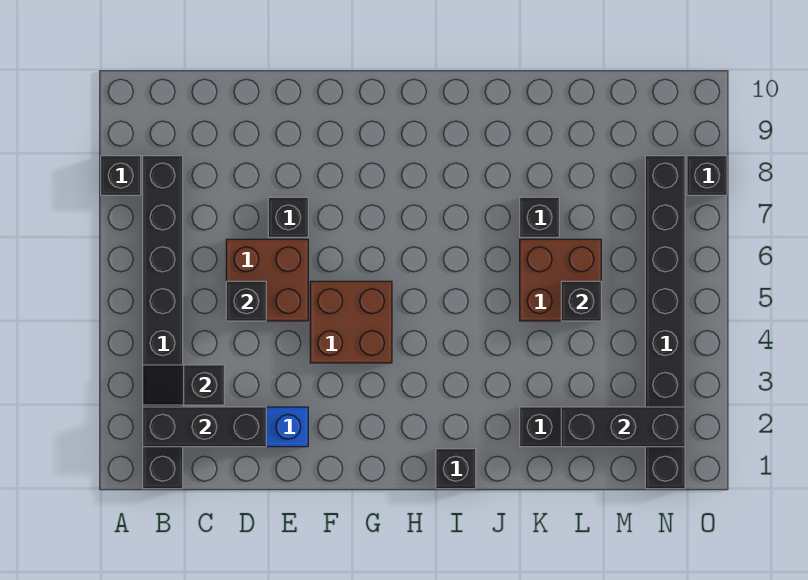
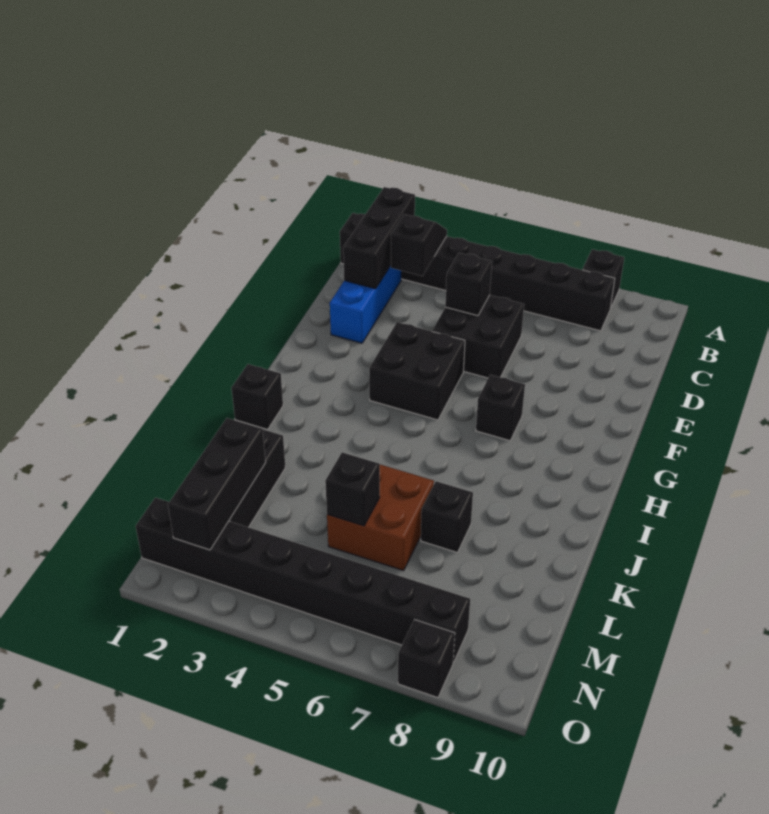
brown brick D5:E6 level 1 -> black brick D5:E6 level 1
black brick E7 level 1 -> black brick G7 level 1
brown brick F4:G5 level 1 -> black brick F4:G5 level 1

